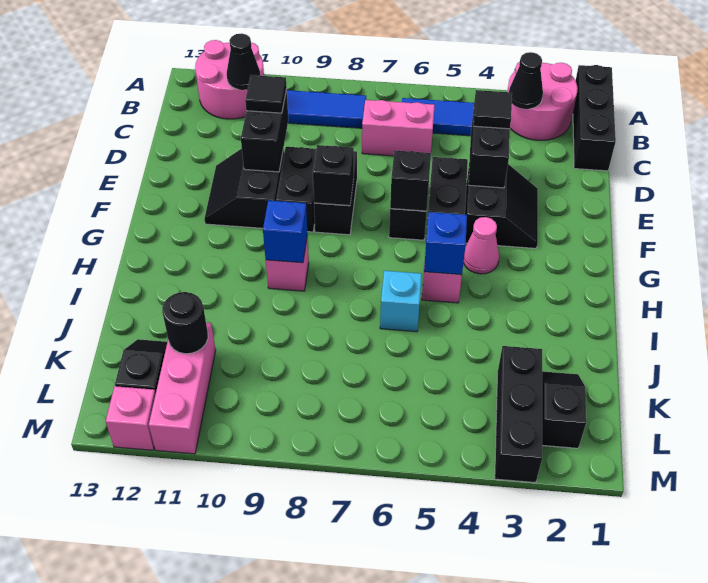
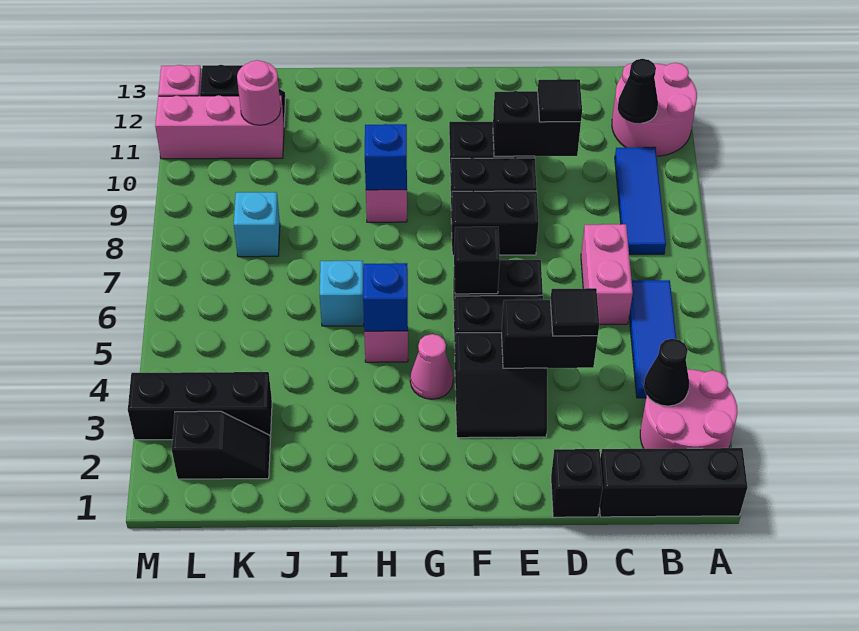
black brick F8 level 2 -> black brick D1 level 1
none -> cyan brick K8 level 1
black round brick K11 level 2 -> pink round brick K11 level 2

